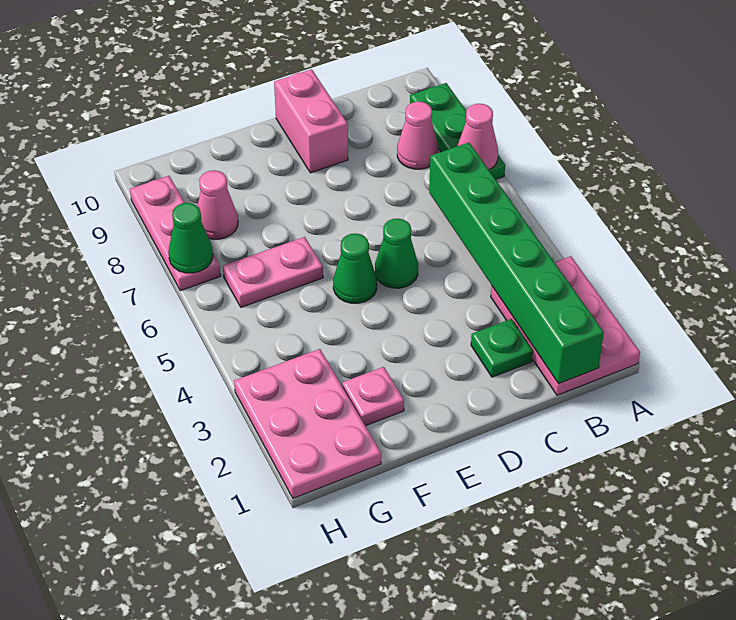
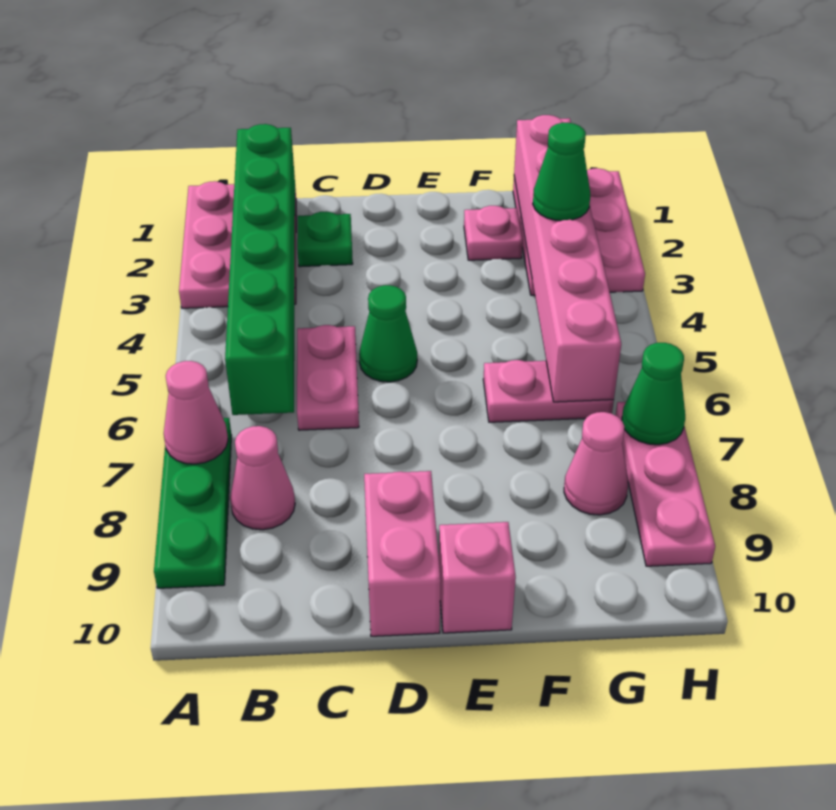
none -> pink plate C5:C6 level 1
green cone E5 level 1 -> green cone G3 level 3
none -> pink brick E10 level 1
none -> pink brick G1:G6 level 2

